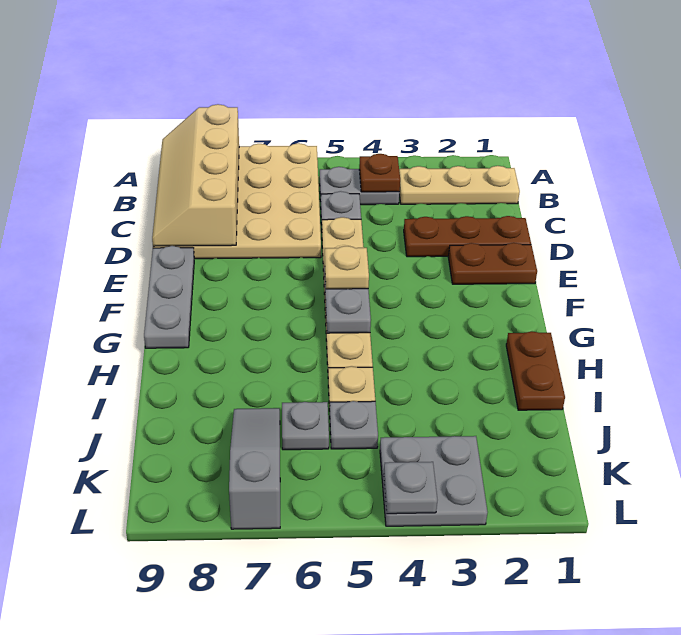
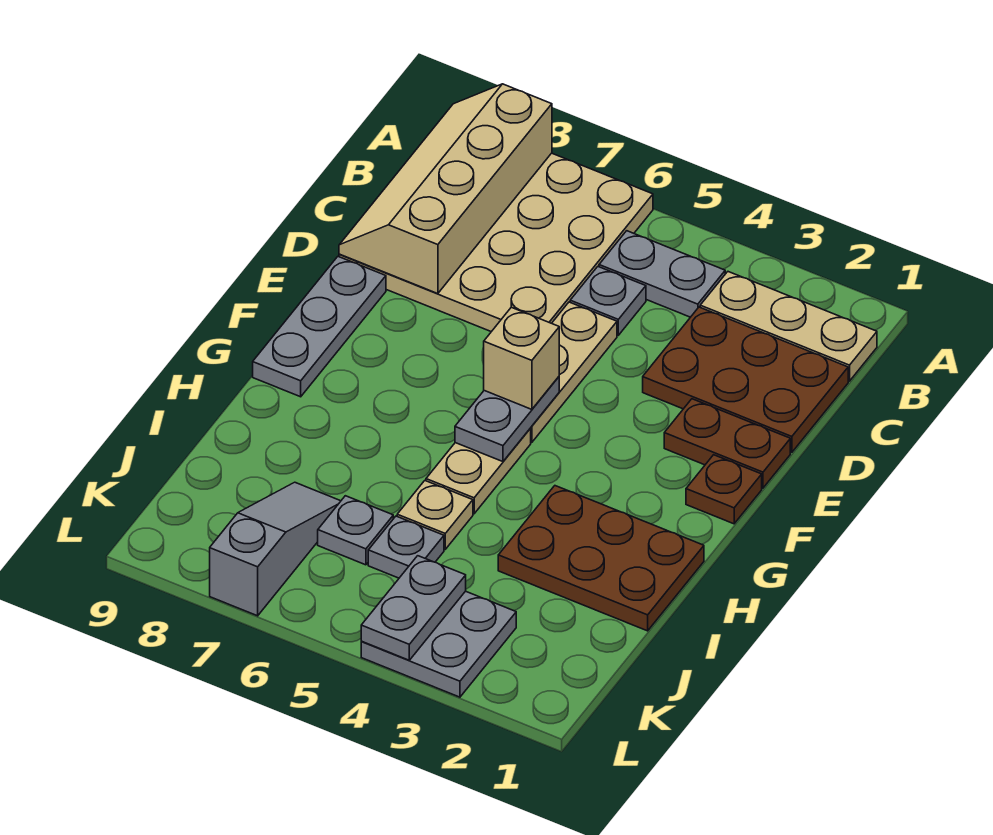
brown plate B4 level 2 -> brown plate F1 level 1
brown plate D1:D3 level 1 -> brown plate C1:D3 level 1
tan plate F5 level 3 -> tan brick F5 level 3
brown plate H1:I1 level 1 -> brown plate H1:I3 level 1
grey plate L4 level 2 -> grey plate K4:L4 level 2

